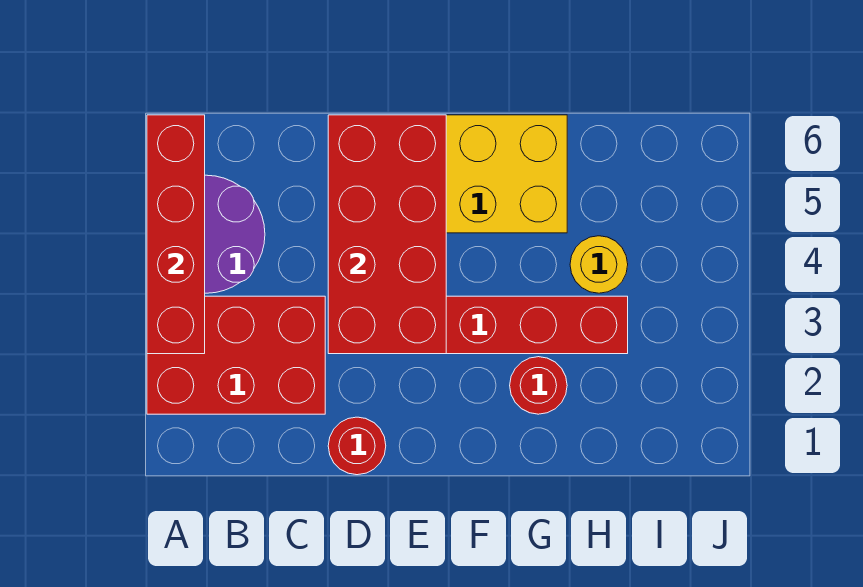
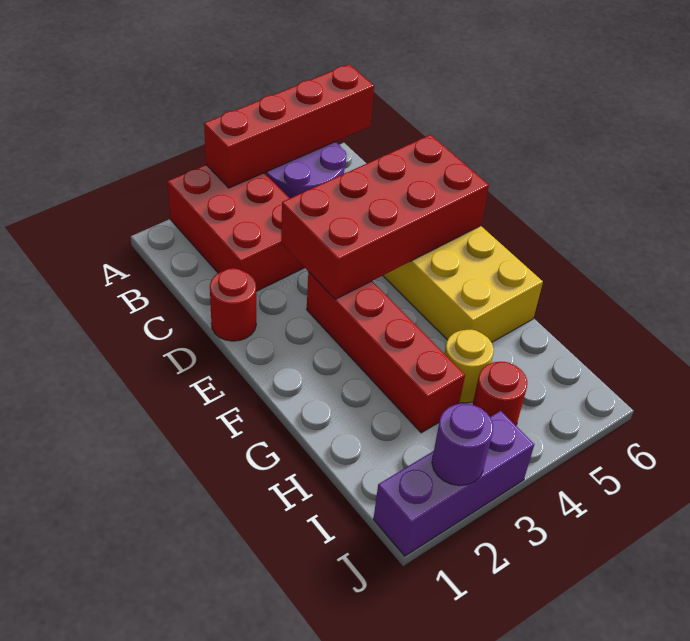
red round brick G2 level 1 -> red round brick I4 level 1
none -> purple brick J1:J3 level 1
none -> purple round brick J2 level 2

